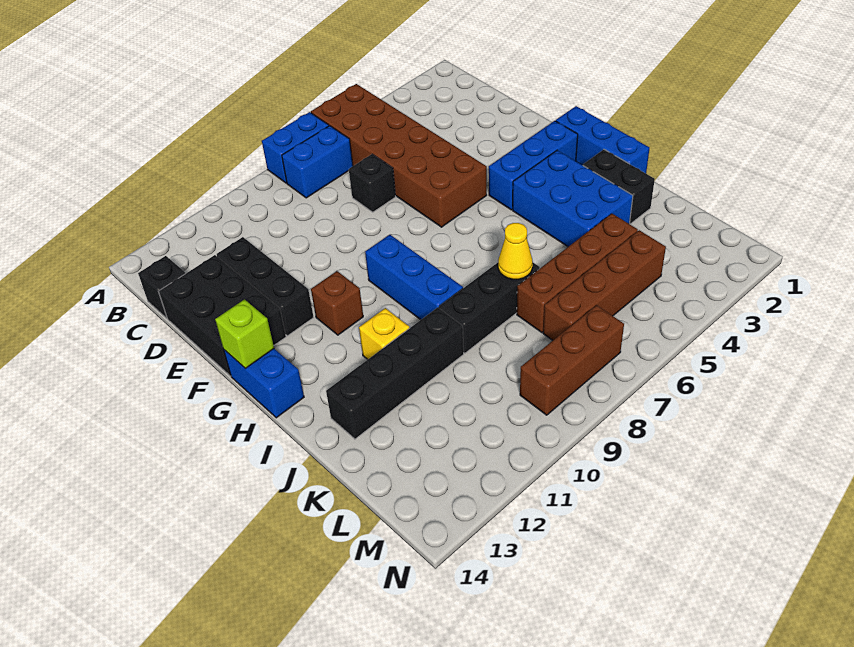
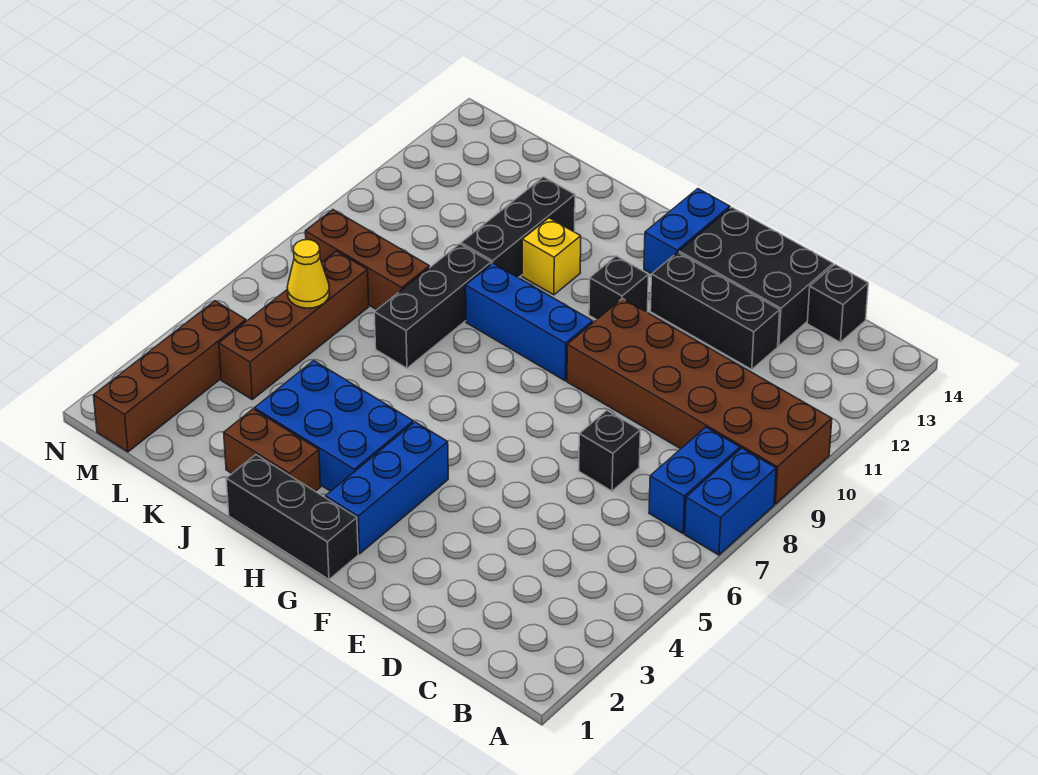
brown brick A5:F6 level 1 -> brown brick A9:F10 level 1
blue brick G1:I1 level 1 -> black brick G1:I1 level 1
brown brick G11 level 1 -> black brick G11 level 1
blue brick G14:H14 level 1 -> blue brick G13:G14 level 1
lime brick G14 level 2 -> none
black brick I2:J2 level 1 -> brown brick I2:J2 level 1
yellow cone J7 level 2 -> yellow cone L6 level 2
black brick J10:J13 level 1 -> black brick J10:J12 level 1
brown brick K4:K7 level 1 -> brown brick M1:M4 level 1
brown brick M7:M9 level 1 -> brown brick K8:M8 level 1

